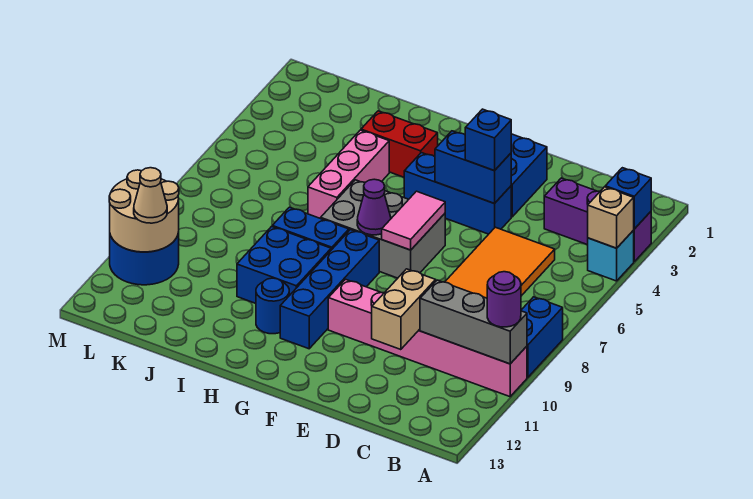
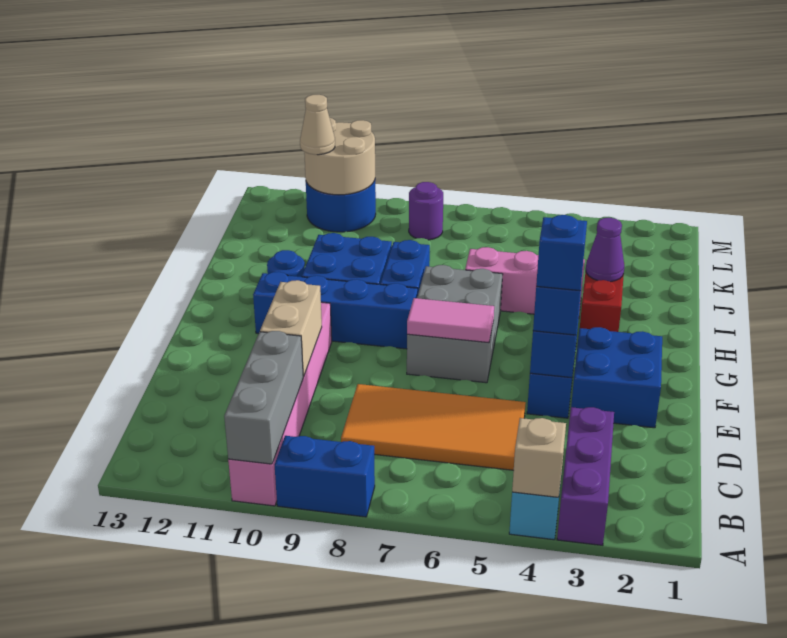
blue brick A3 level 2 -> blue brick E4 level 4
purple round brick A10 level 3 -> purple round brick L8 level 1
tan brick D10:D11 level 2 -> tan brick D10:E10 level 2
purple cone G7 level 2 -> purple cone I3 level 2

